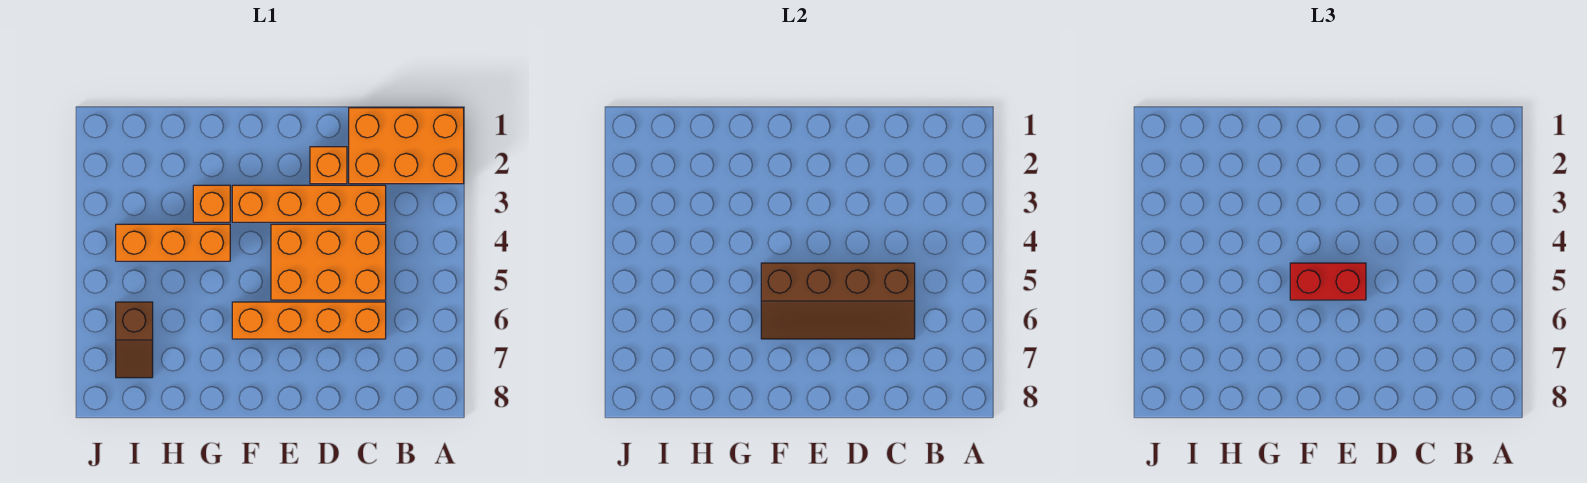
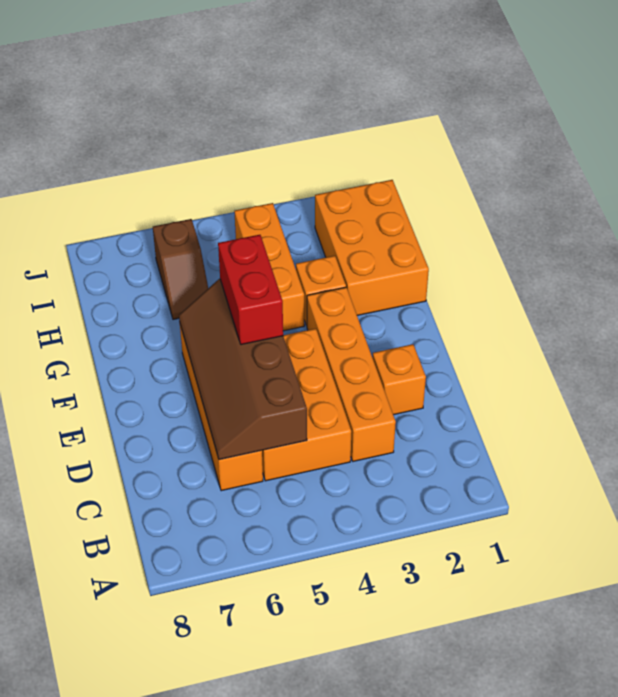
orange brick A1:C2 level 1 -> orange brick G1:I2 level 1
brown slope I6:I7 level 1 top 6 -> brown slope H6:I6 level 1 top I

